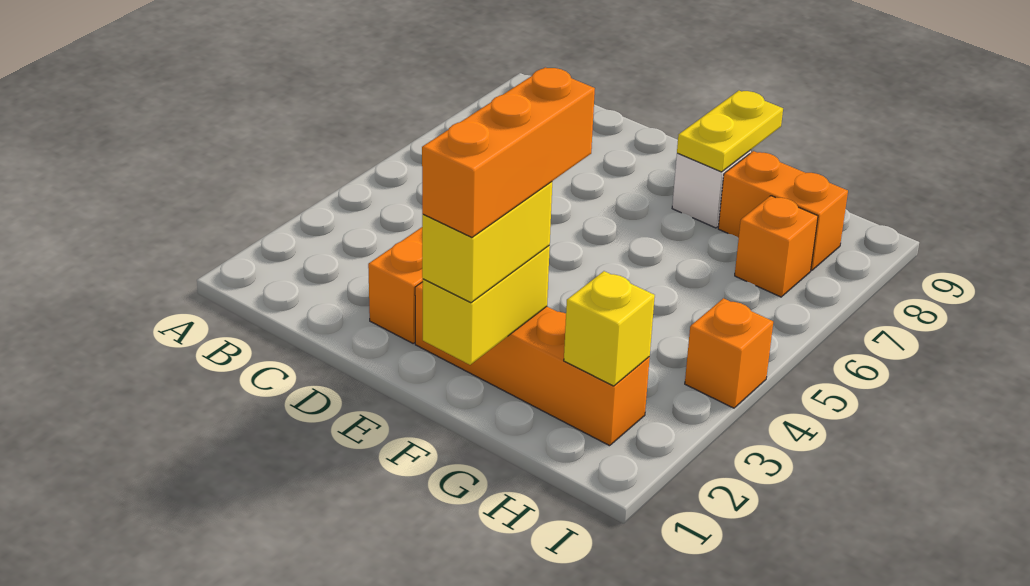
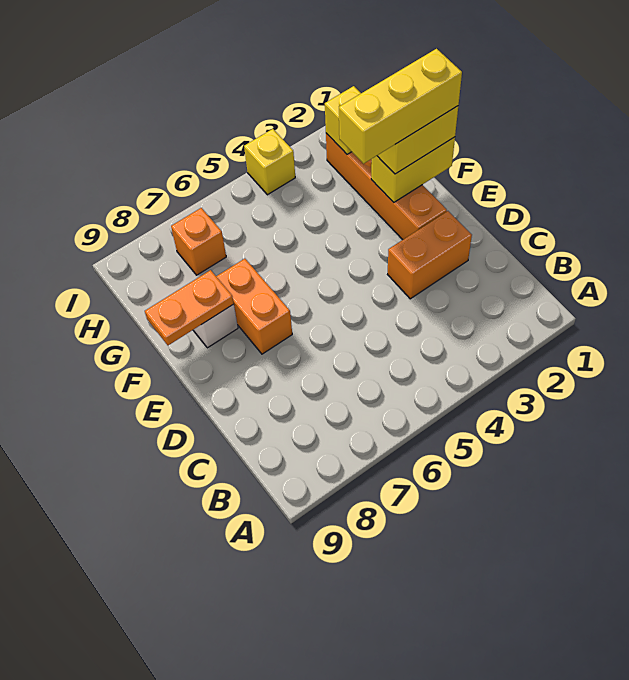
orange brick F1:F3 level 4 -> yellow brick F1:F3 level 4
yellow plate F8:F9 level 2 -> orange plate F8:F9 level 2
orange brick G8:H8 level 1 -> orange brick E7:F7 level 1
orange brick I4 level 1 -> yellow brick I4 level 1

